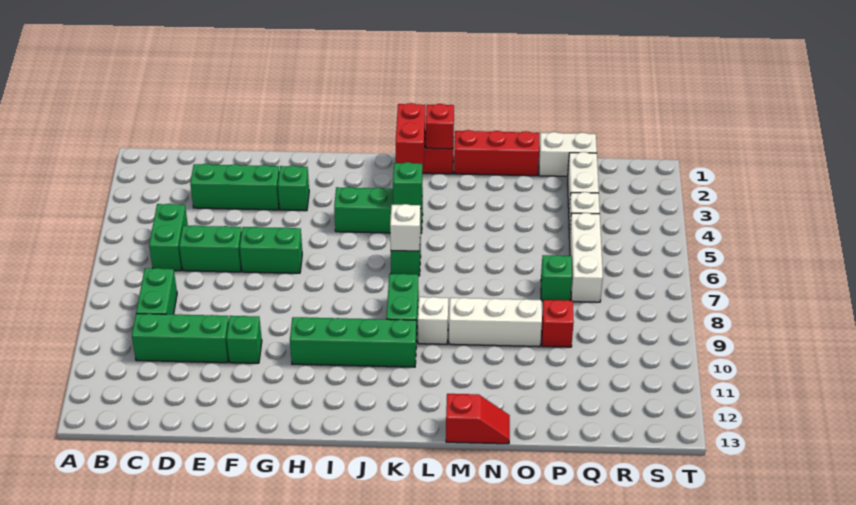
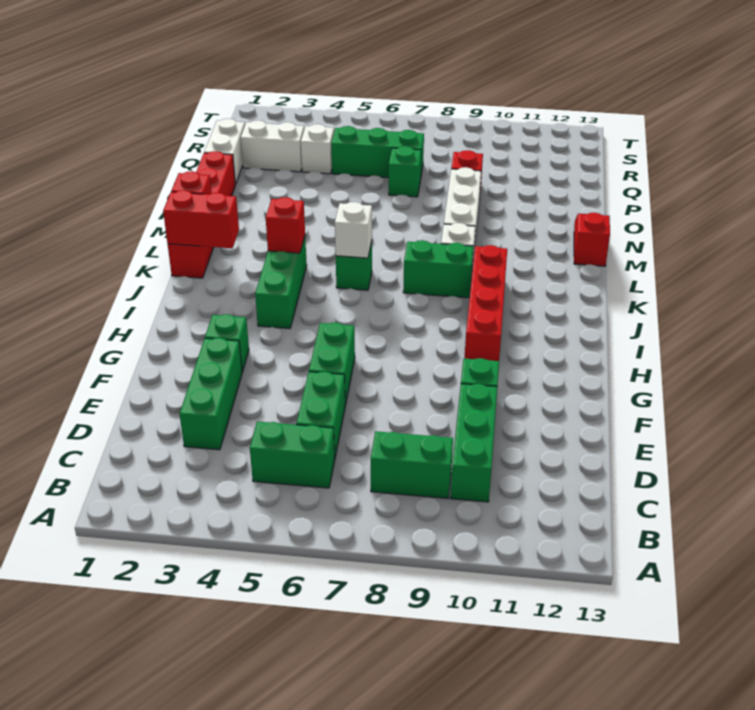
green brick H10:K10 level 1 -> red brick H10:K10 level 1
green brick K4 level 2 -> red brick K4 level 2
white brick Q5:Q7 level 1 -> green brick Q5:Q7 level 1

